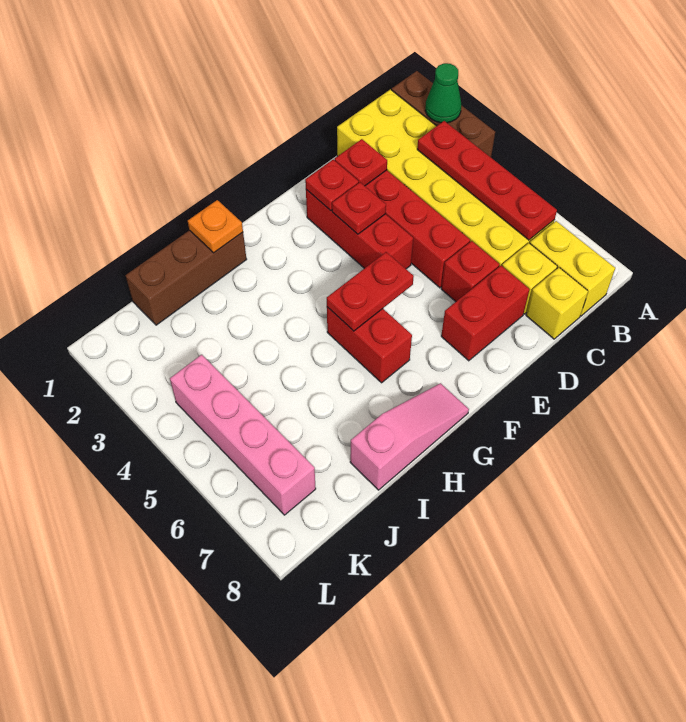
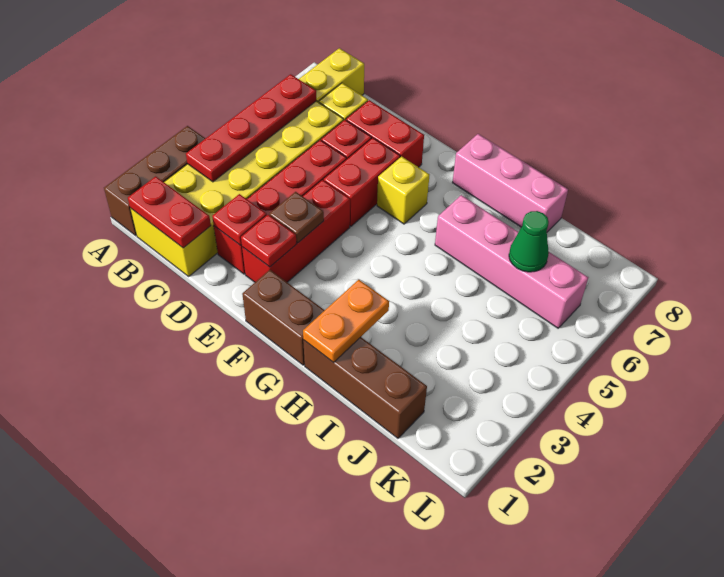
green cone A2 level 2 -> green cone J6 level 2
yellow brick C8 level 1 -> yellow brick F6 level 1
red plate E3 level 2 -> brown plate E3 level 2
none -> brown brick F1:G1 level 1
red plate F5:G5 level 2 -> red plate B1:C1 level 2
red brick G5:G6 level 1 -> red brick E5:E6 level 1
pink slope G8:I8 level 1 top I -> pink brick G8:I8 level 1
orange plate H1 level 2 -> orange plate H1:H2 level 2
pink brick K4:K7 level 1 -> pink brick H6:K6 level 1

